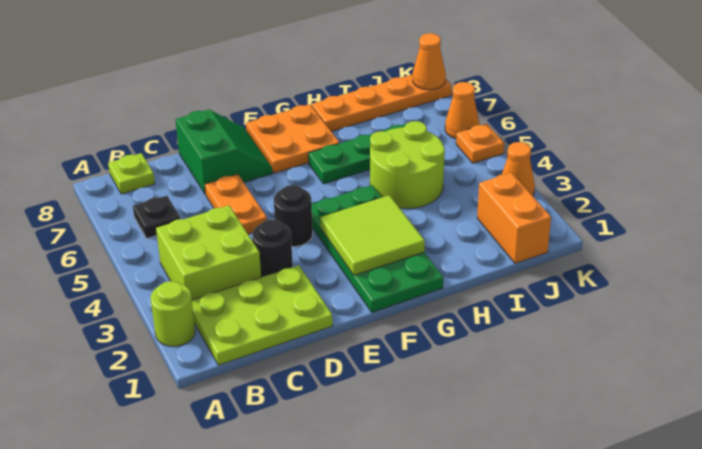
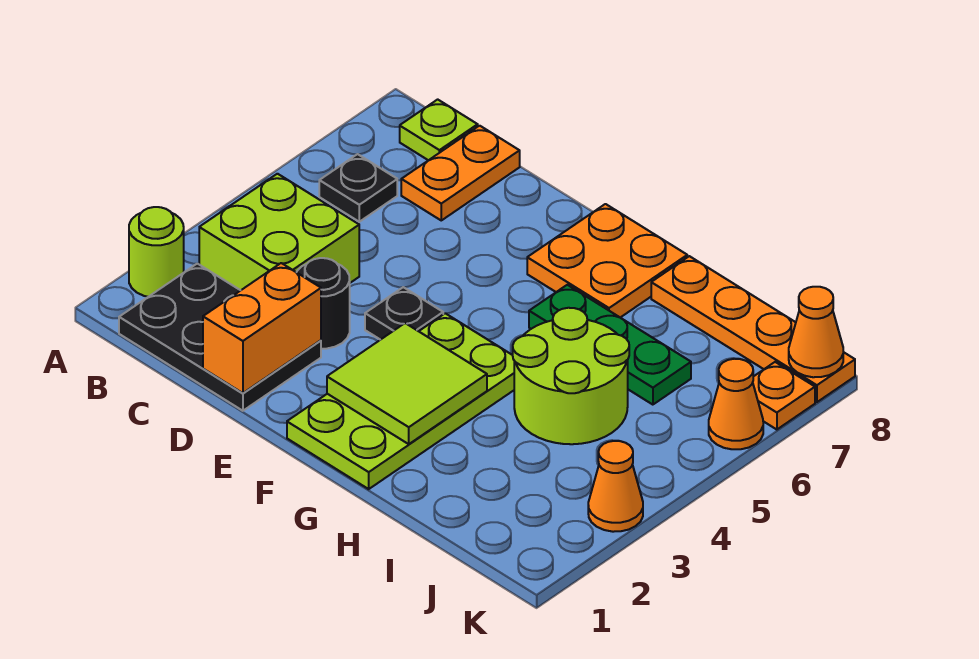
lime plate B1:D2 level 1 -> black plate B1:D2 level 1
orange plate D5:D6 level 1 -> orange plate C7:C8 level 1
green slope D7:E8 level 1 top D -> none
black round brick E4 level 1 -> black plate E4 level 1
green plate F1:G4 level 1 -> lime plate F1:G4 level 1
orange brick J1:J2 level 1 -> orange brick D1:D2 level 2
orange plate K5 level 1 -> orange plate K7 level 1

